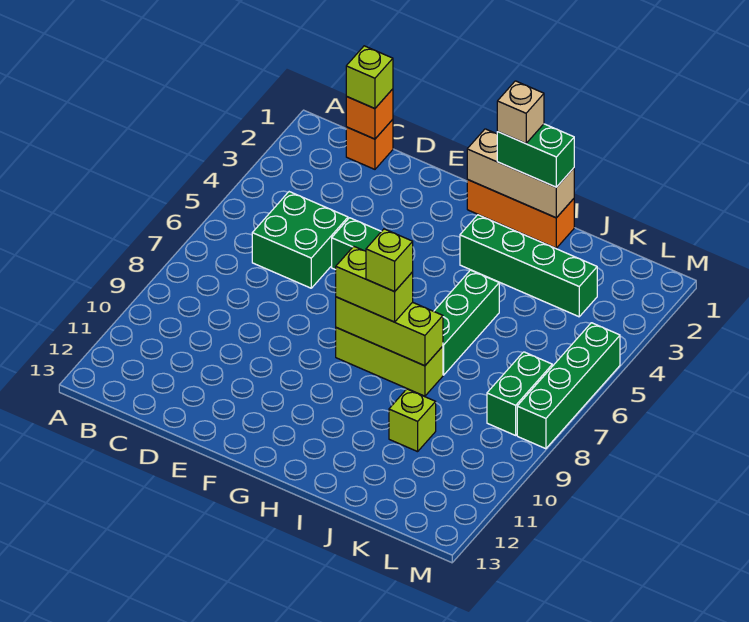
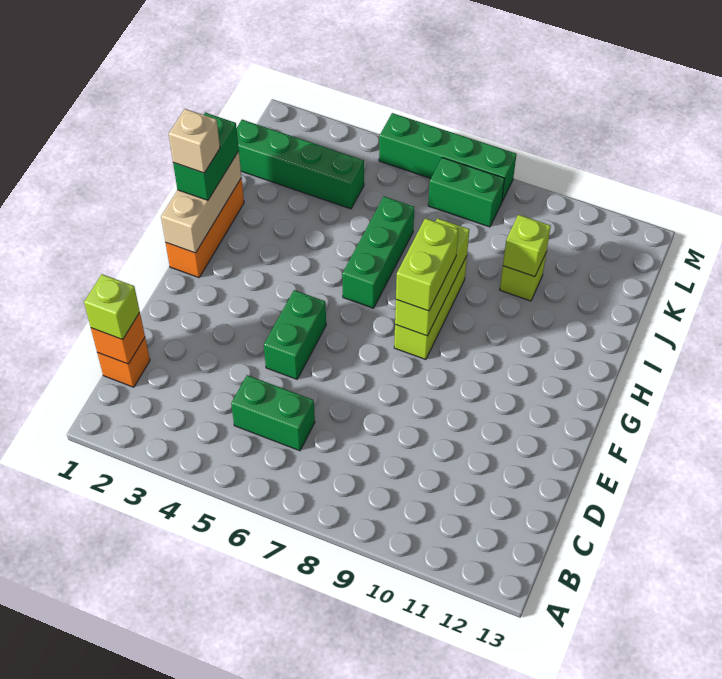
green brick C5:D6 level 1 -> green brick C5:C6 level 1
green brick H3:K3 level 1 -> green brick K1:K4 level 1
lime brick H8 level 4 -> lime brick J10 level 2
green brick I5:I7 level 1 -> green brick H6:J6 level 1

